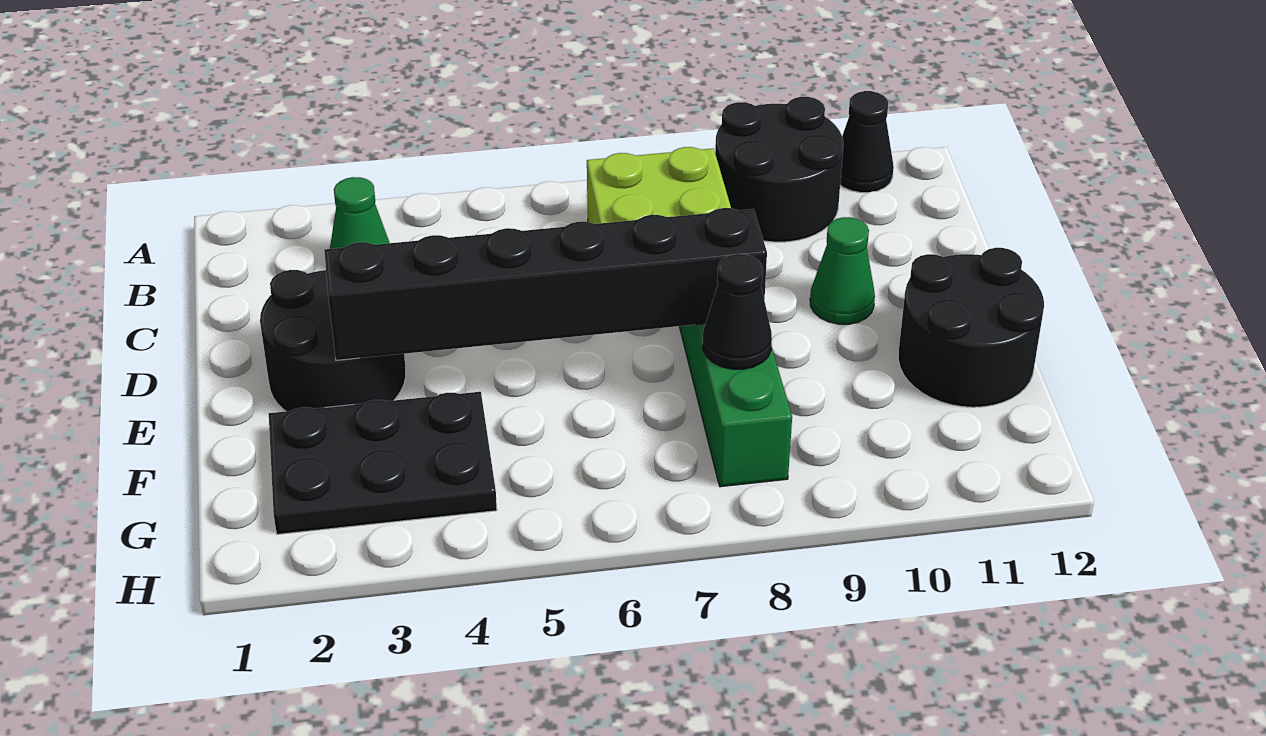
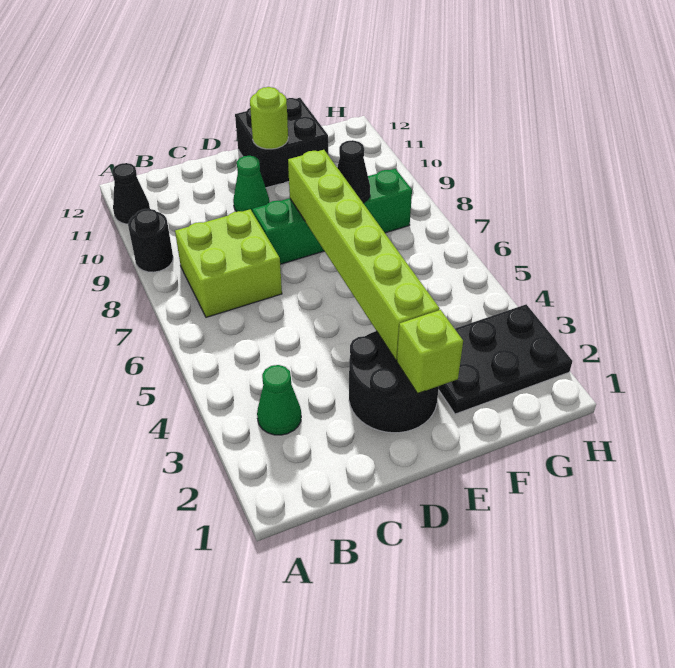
black round brick A9:B10 level 1 -> black round brick A9 level 1
none -> lime brick E2 level 2
black brick E3:E8 level 2 -> lime brick E3:E8 level 2
black round brick E11:F12 level 1 -> black brick E11:F12 level 1
none -> lime round brick E11 level 2
black plate F2:G4 level 1 -> black plate F2:H3 level 1

